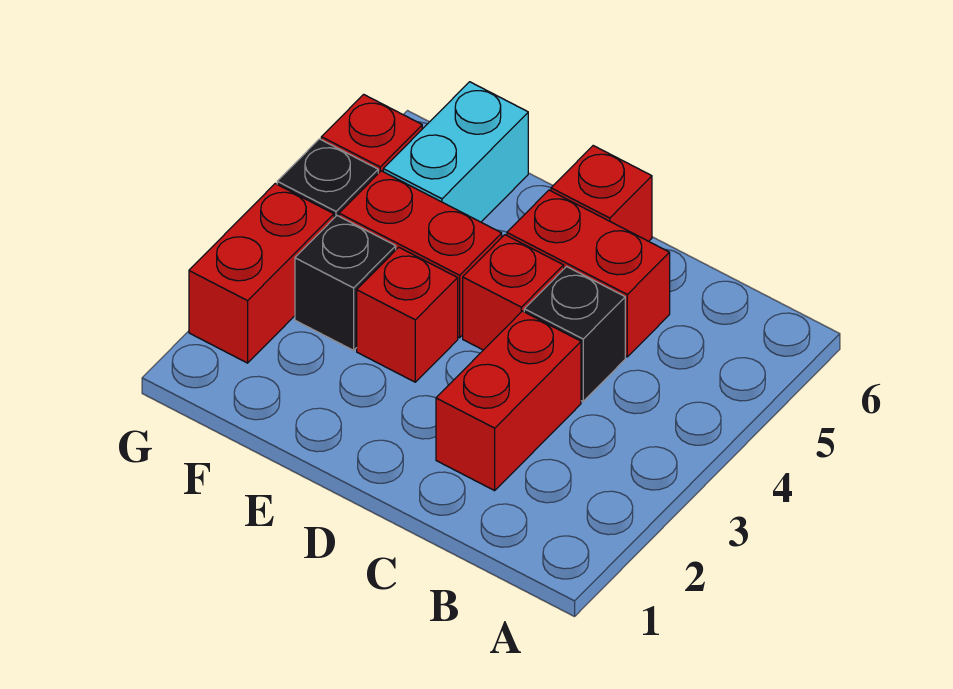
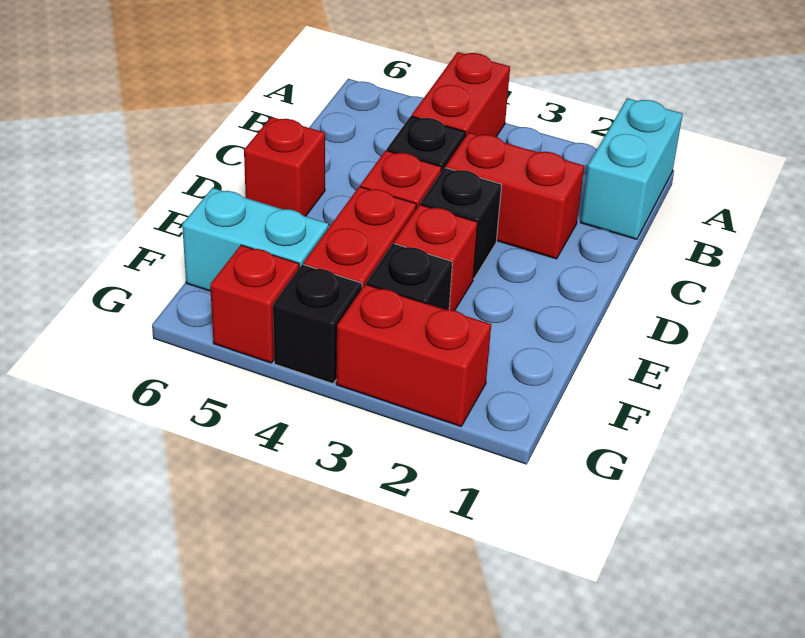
none -> cyan brick A1:B1 level 1
red brick C5:D5 level 1 -> red brick A4:B4 level 1
none -> black brick D3 level 1

